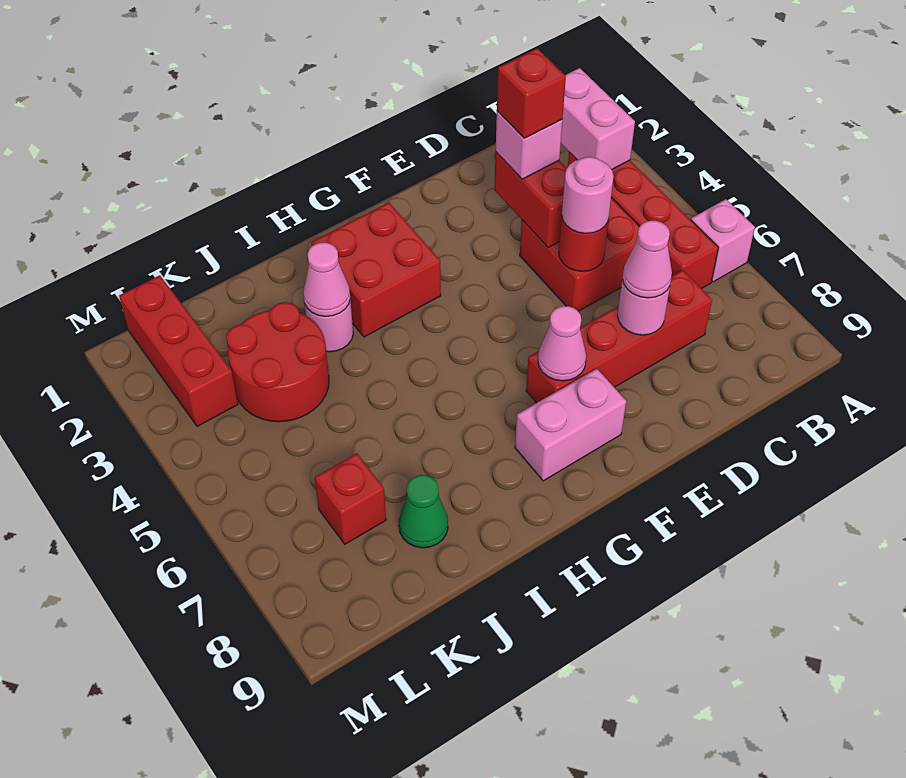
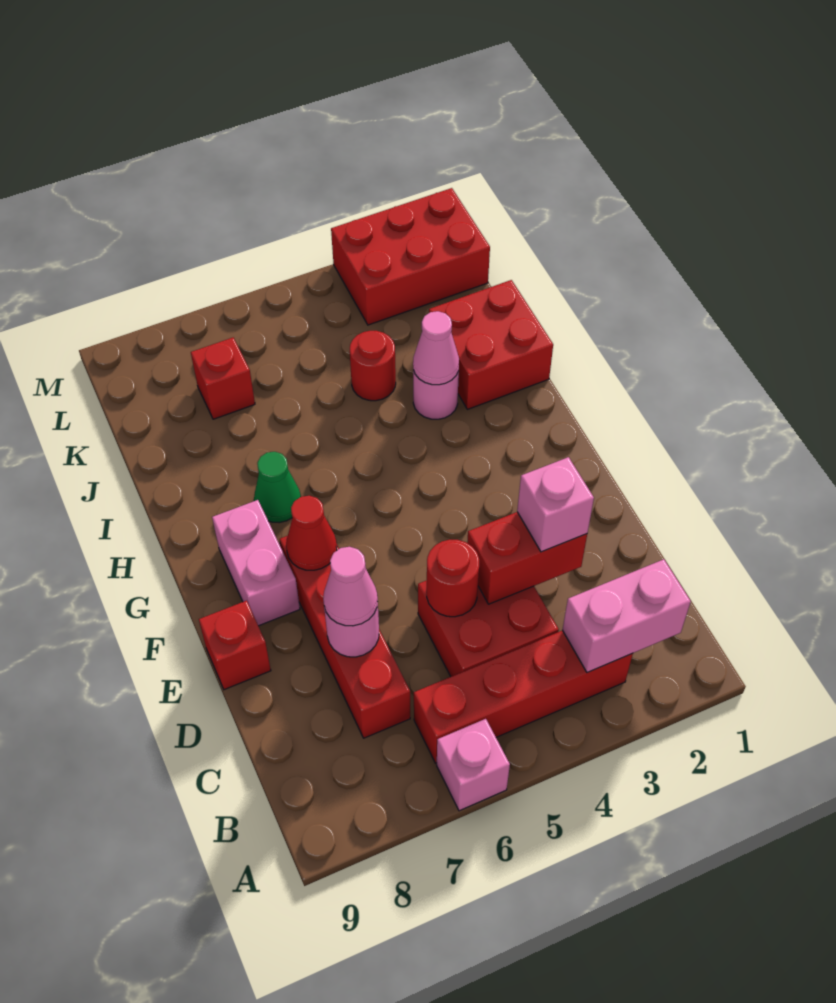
red brick D3 level 4 -> red brick E9 level 1
pink round brick D5 level 3 -> none
pink cone F7 level 2 -> red cone F7 level 2
red brick G2:H3 level 1 -> red brick I1:J2 level 1
red round brick J3:K4 level 1 -> red round brick J4 level 1
green cone J8 level 1 -> green cone H7 level 1
red brick L1:L3 level 1 -> red brick L1:M3 level 1

